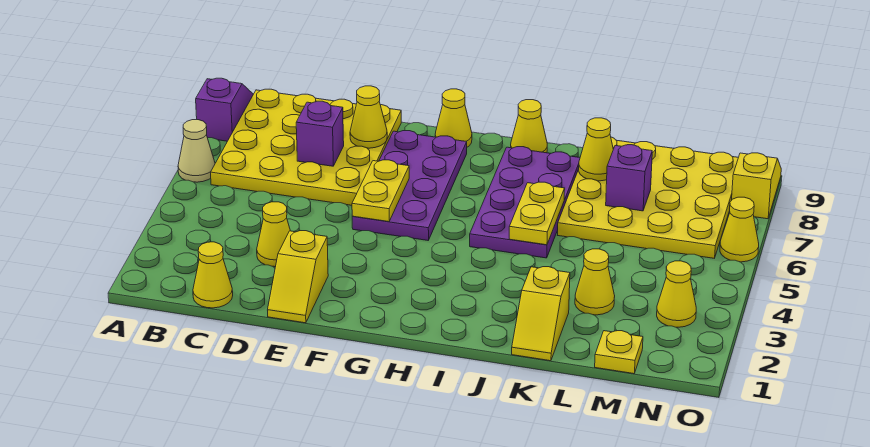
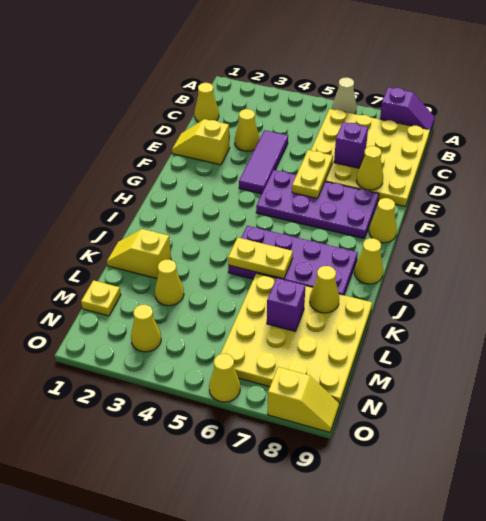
none -> purple tile D4:F4 level 1
yellow plate F5:F6 level 2 -> yellow plate E6:F6 level 2

